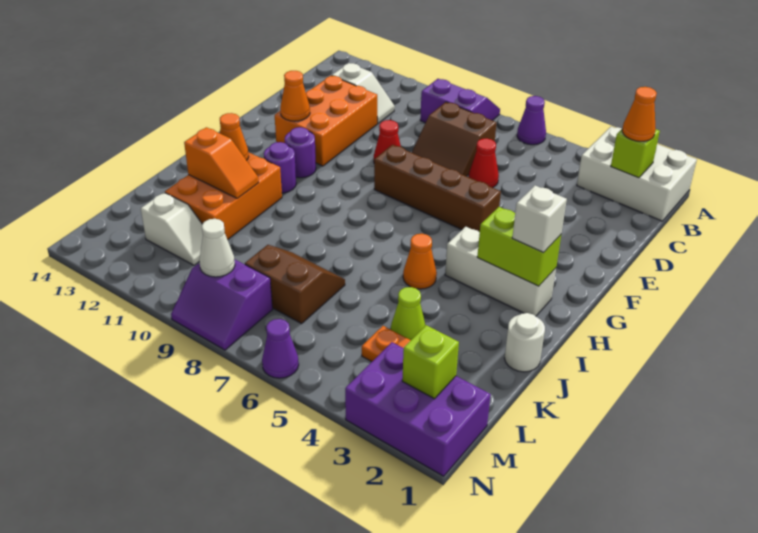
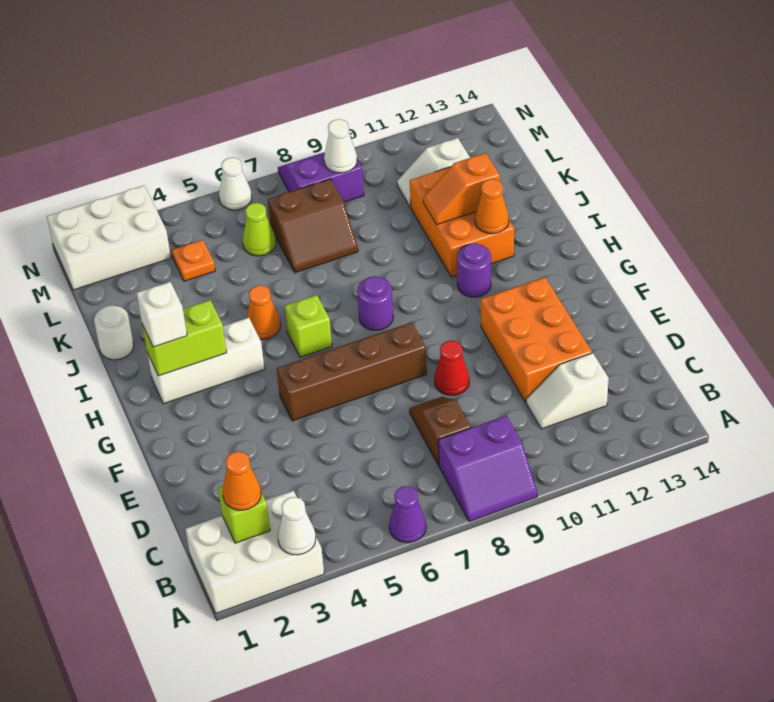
none -> white cone A3 level 2
brown slope C7:D8 level 1 top C -> brown slope C8:D8 level 1 top C
red cone D6 level 1 -> none
orange cone F12 level 2 -> none
purple round brick G11 level 1 -> purple round brick H8 level 1
lime cone K4 level 1 -> lime cone L6 level 1
purple brick M1:N3 level 1 -> white brick M1:N3 level 1
lime brick M2 level 2 -> lime brick H6 level 1
purple cone N6 level 1 -> white cone N6 level 1

